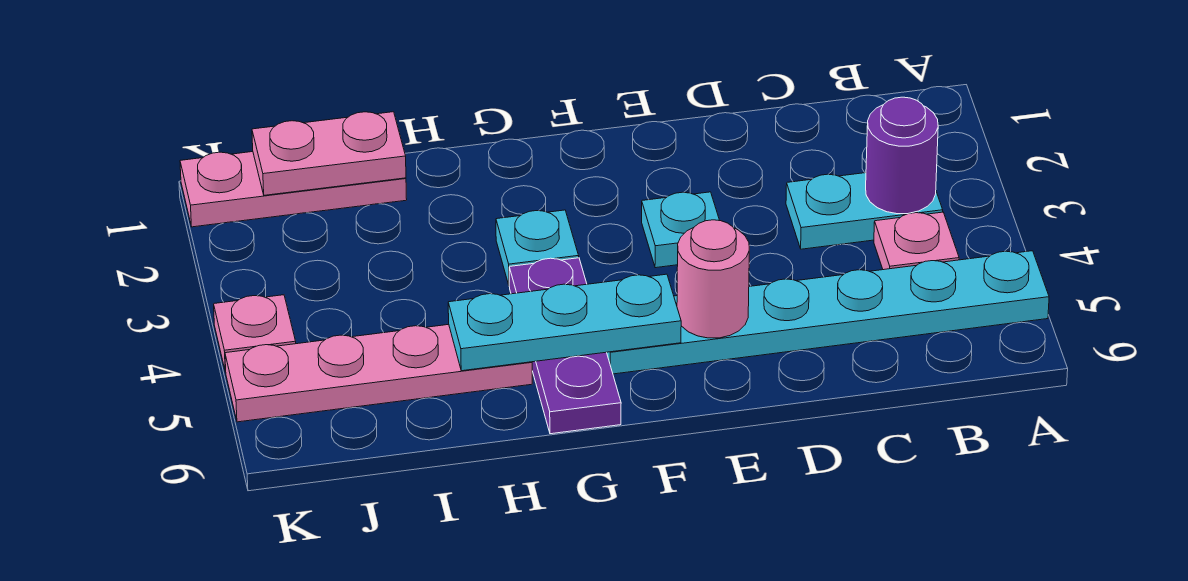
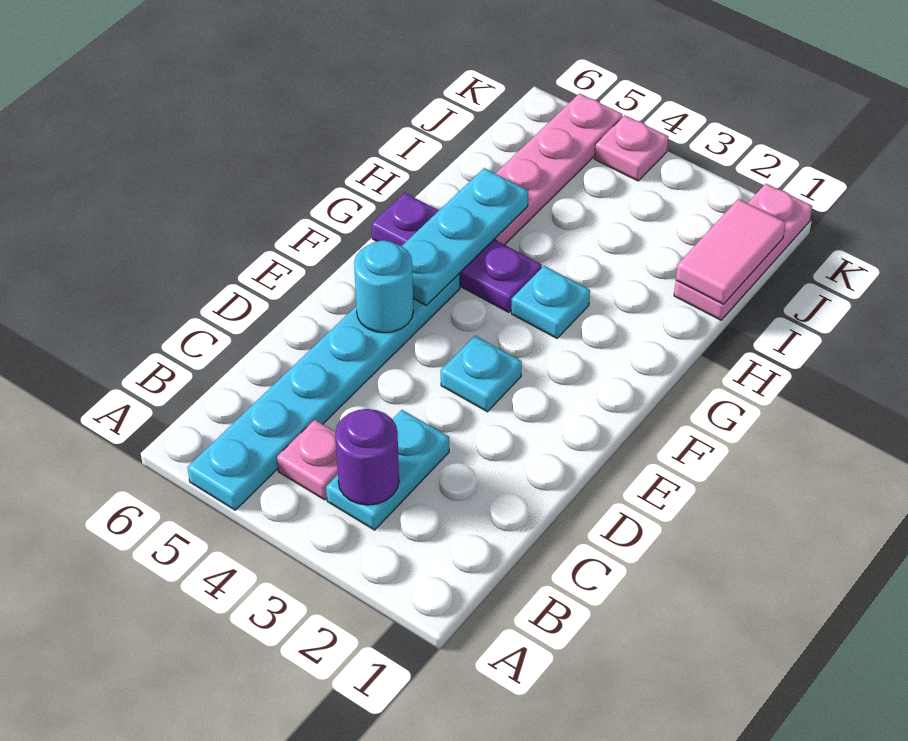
pink round brick E5 level 2 -> cyan round brick E5 level 2
pink plate I1:J1 level 2 -> pink tile I1:J1 level 2

